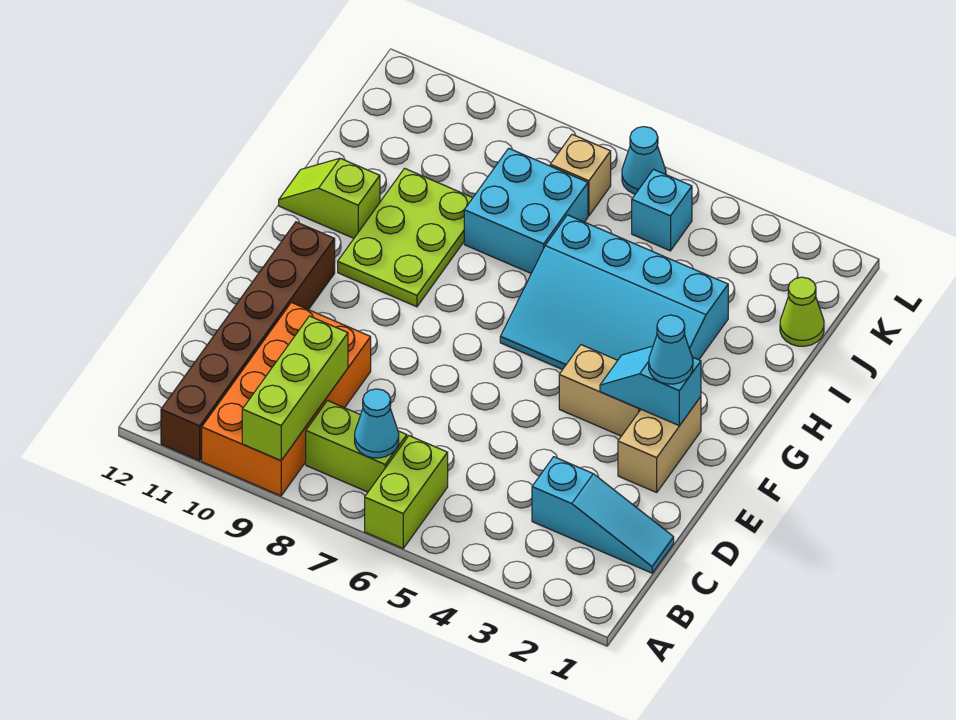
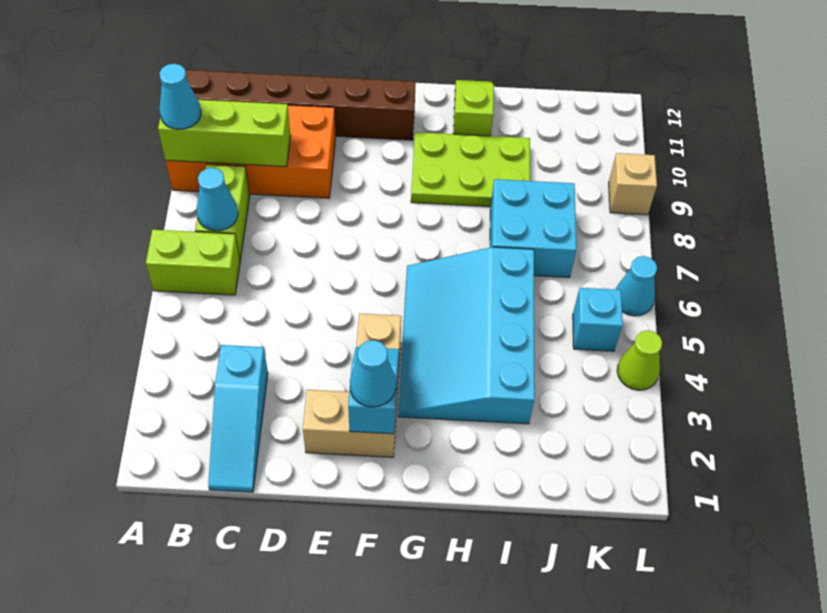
none -> cyan cone A9 level 3
lime cone J1 level 1 -> lime cone L4 level 1
tan brick K7 level 1 -> tan brick L9 level 1

